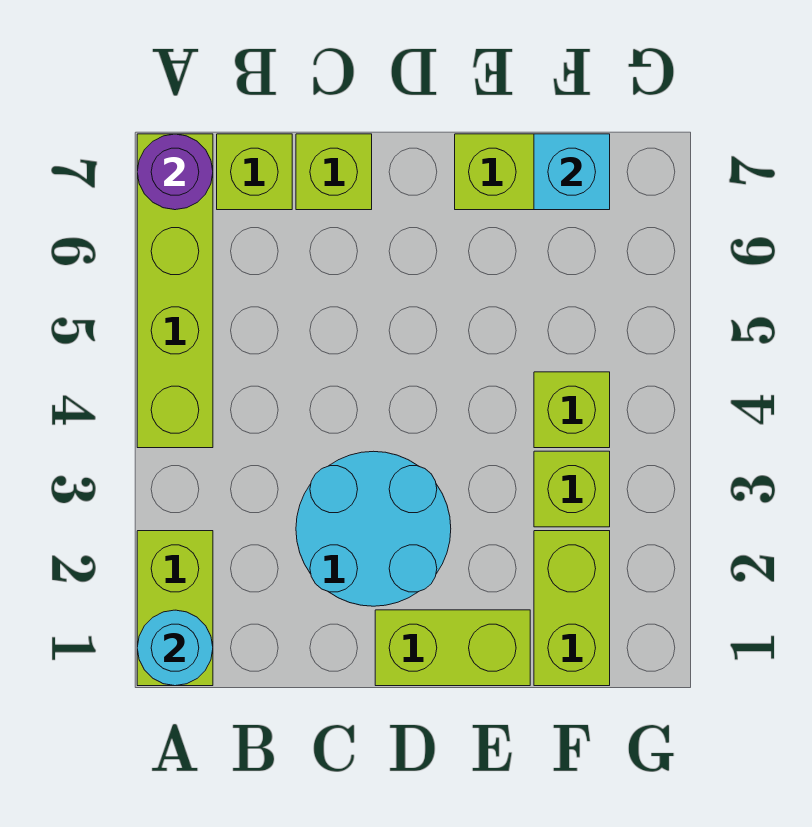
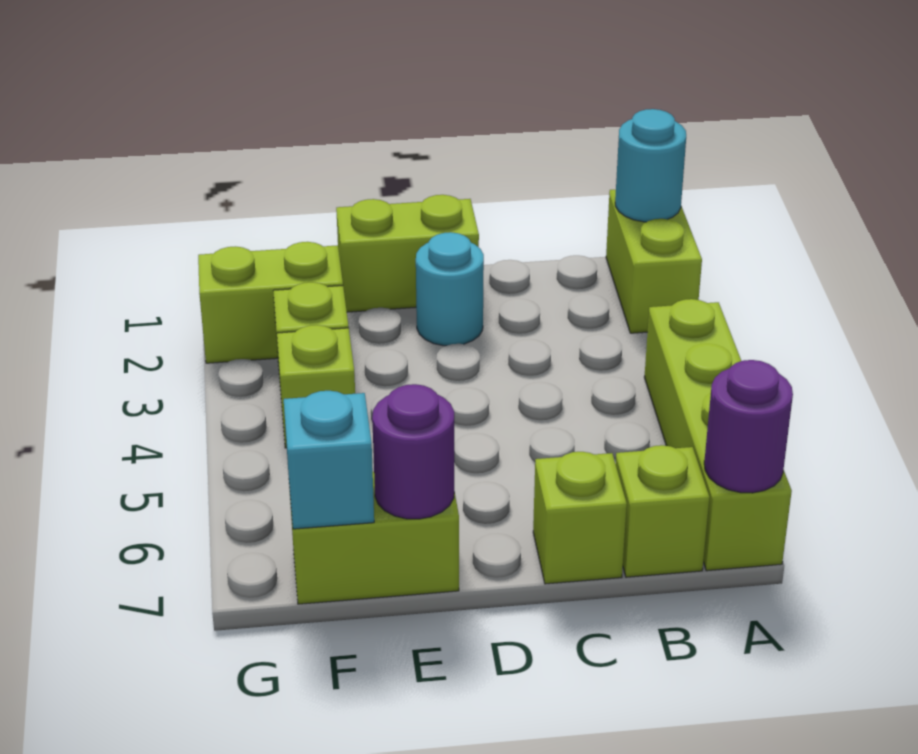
cyan round brick C2:D3 level 1 -> cyan round brick D2 level 1
none -> purple round brick E7 level 2
lime brick F1:F2 level 1 -> lime brick F2:G2 level 1

